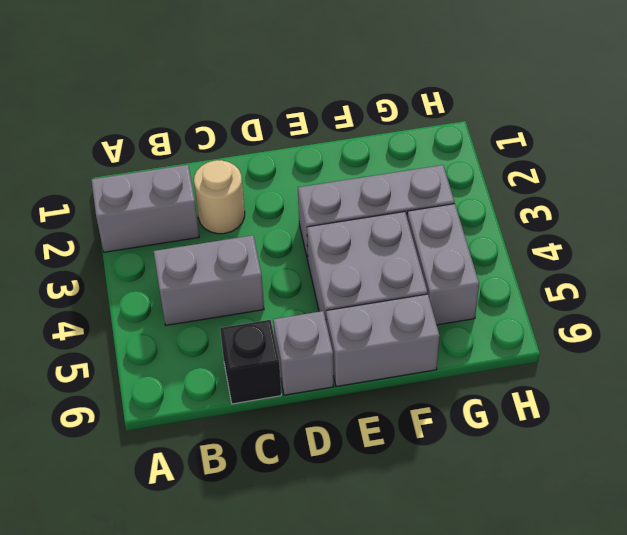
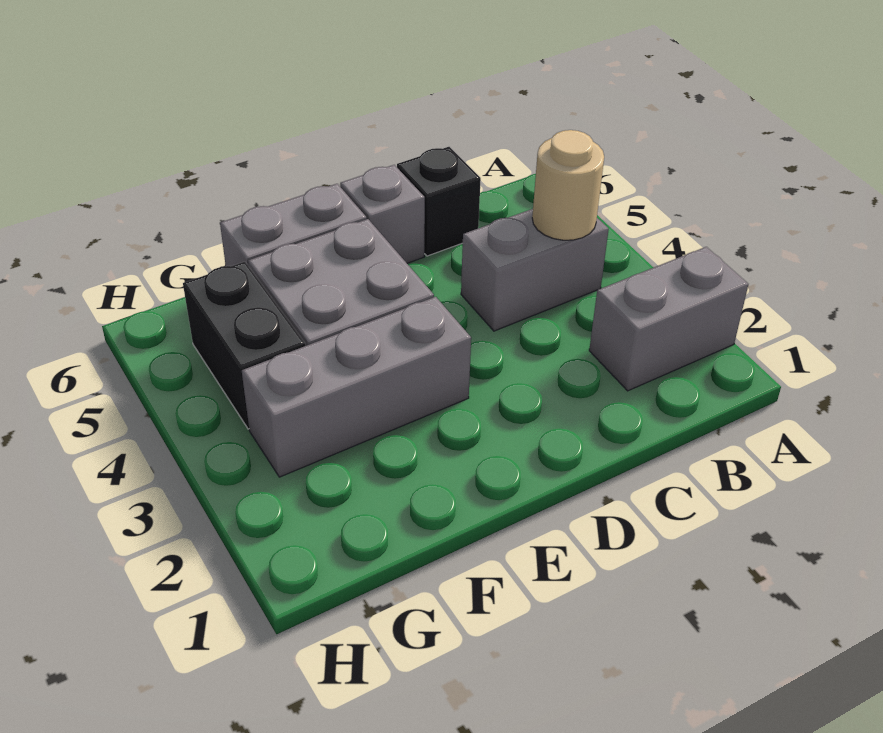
tan round brick C2 level 1 -> tan round brick B4 level 2
grey brick G4:G5 level 1 -> black brick G4:G5 level 1

